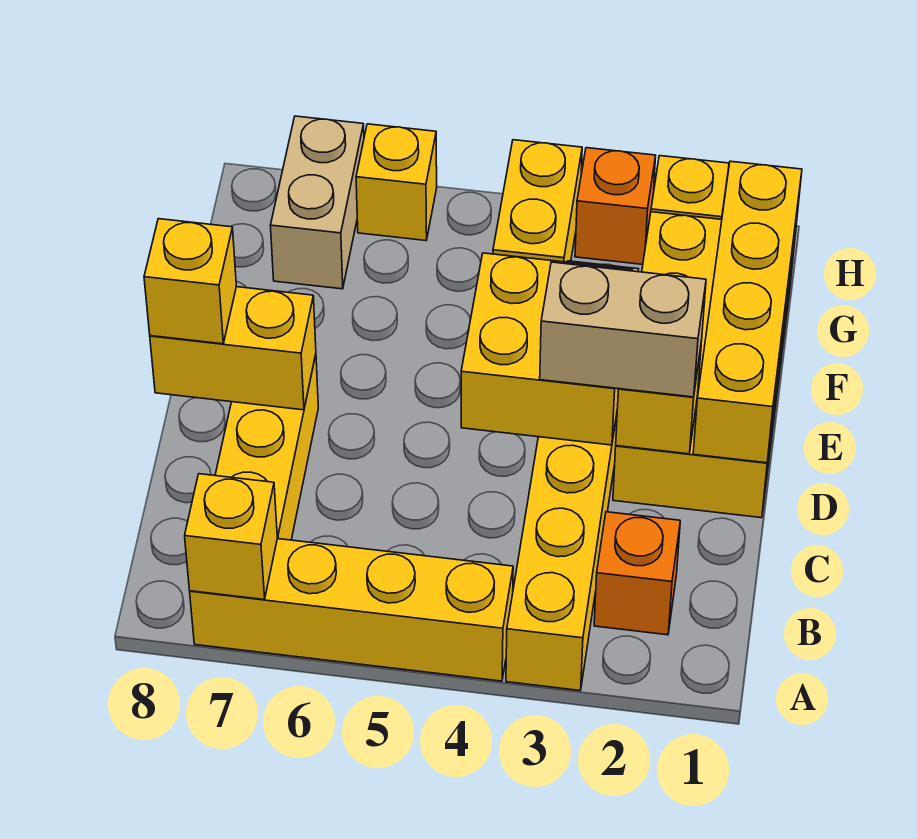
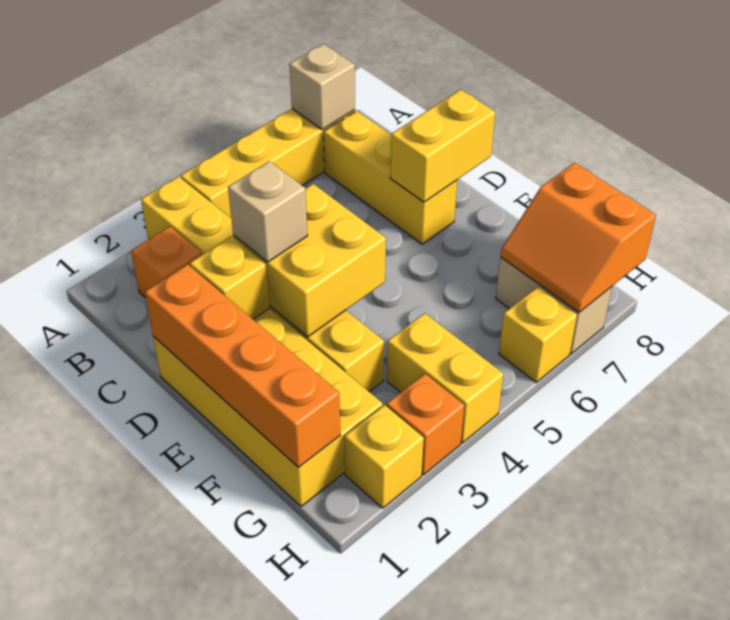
yellow brick A7 level 2 -> tan brick A7 level 2
yellow brick D1:G1 level 2 -> orange brick D1:G1 level 2
tan brick D2:D3 level 3 -> tan brick D3 level 3
yellow brick D8 level 3 -> none
none -> orange slope G7:H8 level 2 top 8

